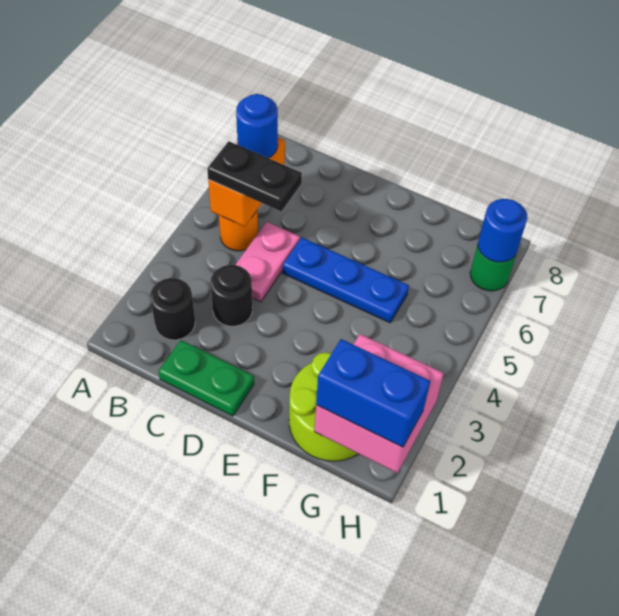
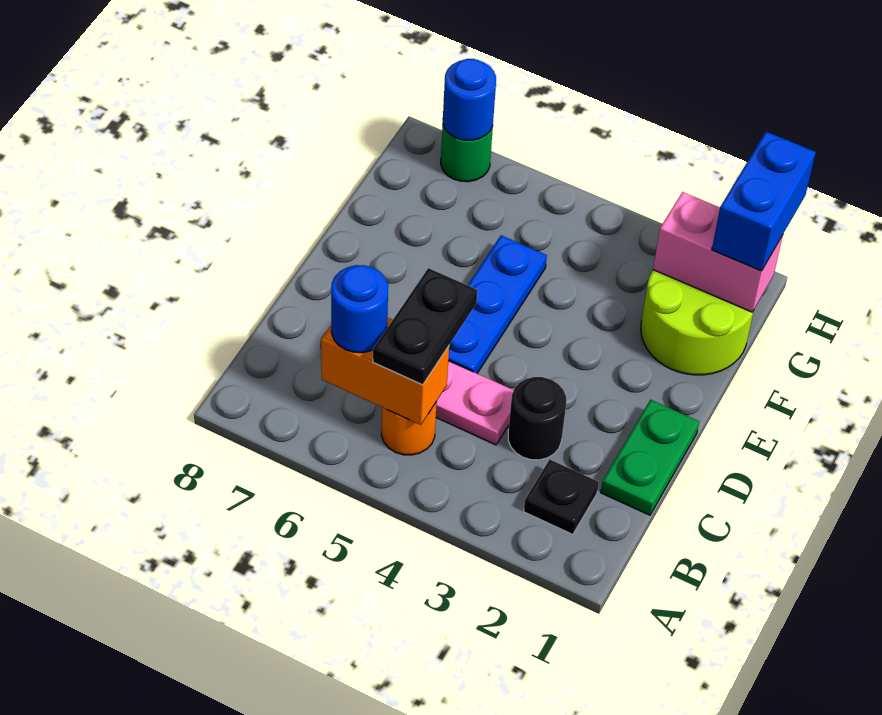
black round brick B2 level 1 -> black plate B2 level 1
pink brick G1:H2 level 2 -> pink brick G1:G2 level 2

